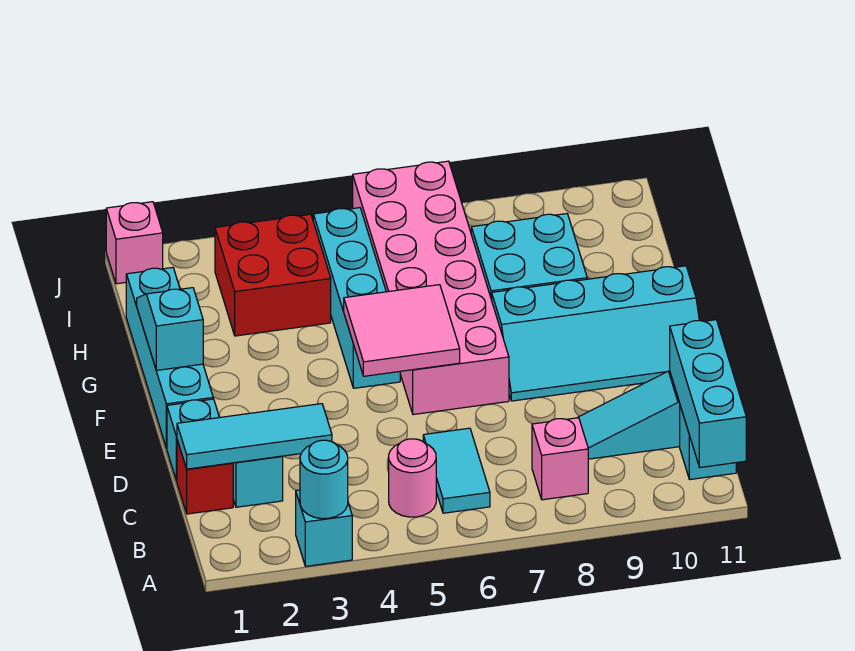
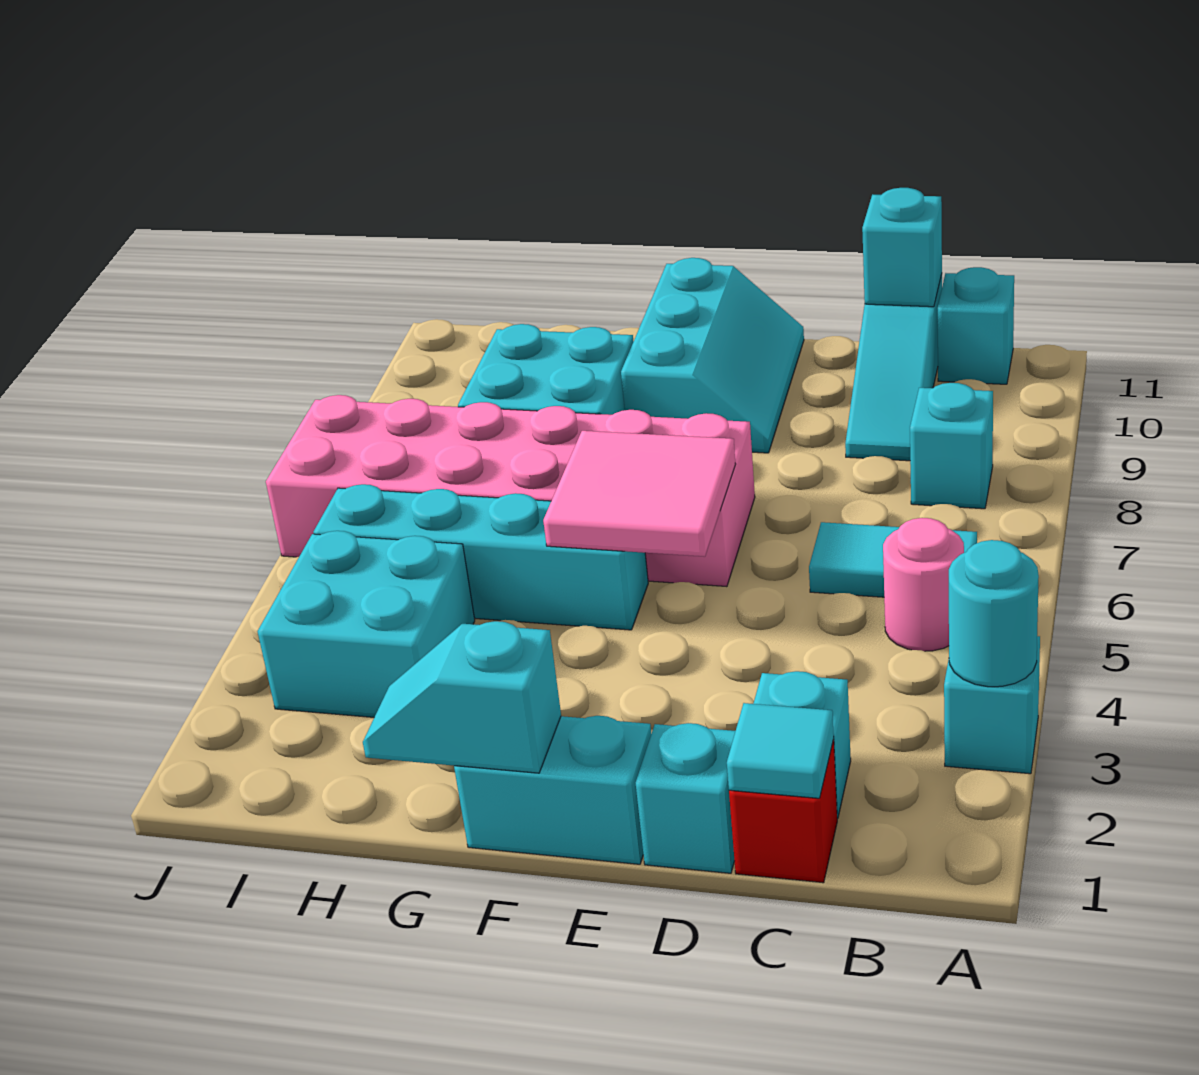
cyan brick A11:C11 level 2 -> cyan brick C11 level 2
pink brick B8 level 1 -> cyan brick B8 level 1
cyan tile C1:C3 level 2 -> cyan tile C1 level 2
cyan brick E1:H1 level 1 -> cyan brick E1:F1 level 1
cyan slope E8:F11 level 1 top F -> cyan slope E9:F11 level 1 top F
red brick H3:I4 level 1 -> cyan brick H3:I4 level 1
pink brick J1 level 1 -> none

